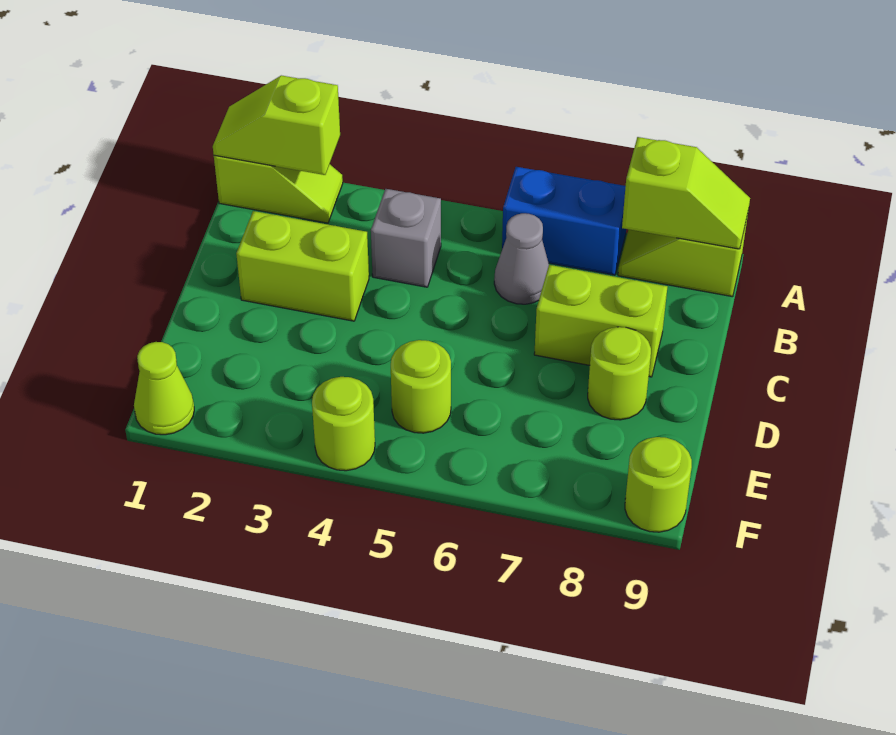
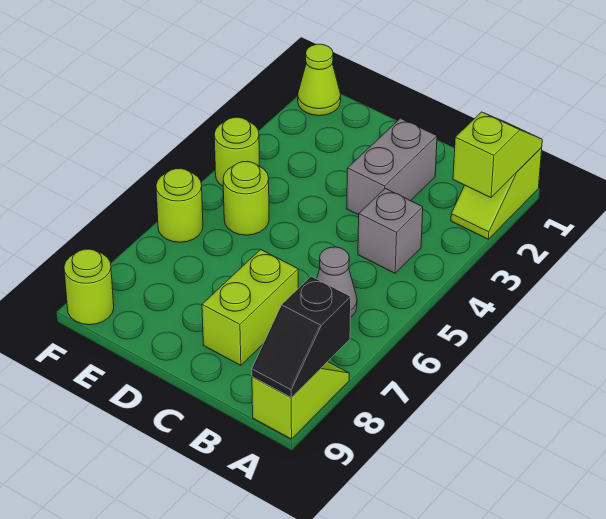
blue brick A6:A7 level 1 -> none
lime slope A8:A9 level 2 top 8 -> black slope A8:A9 level 2 top 8
lime brick C2:C3 level 1 -> grey brick C2:C3 level 1
lime round brick D8 level 1 -> lime round brick F6 level 1

